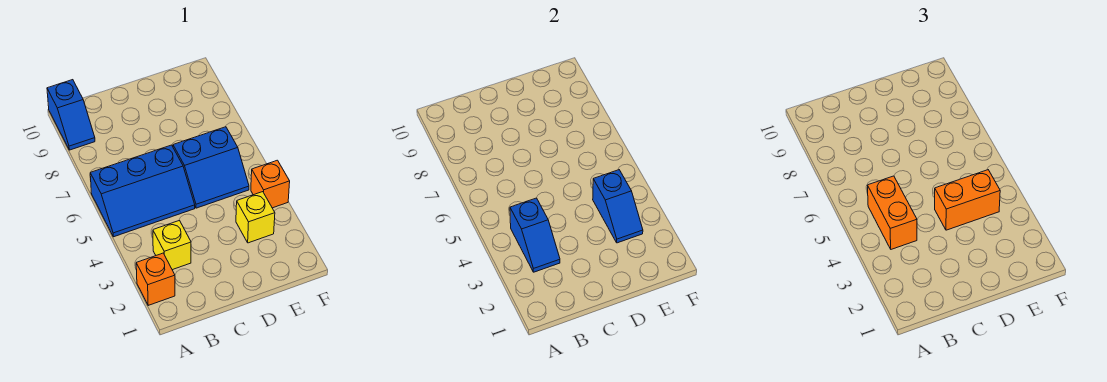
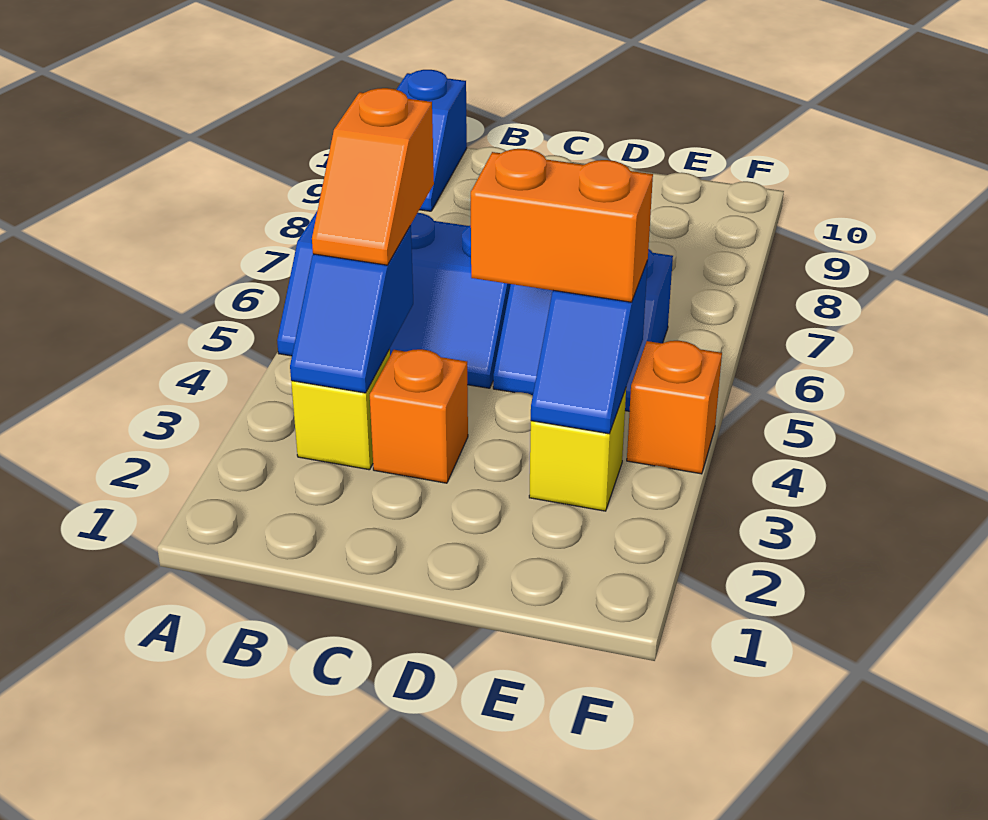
orange brick A2 level 1 -> orange brick C3 level 1
orange brick B4:B5 level 3 -> orange slope B4:B5 level 3 top 5

